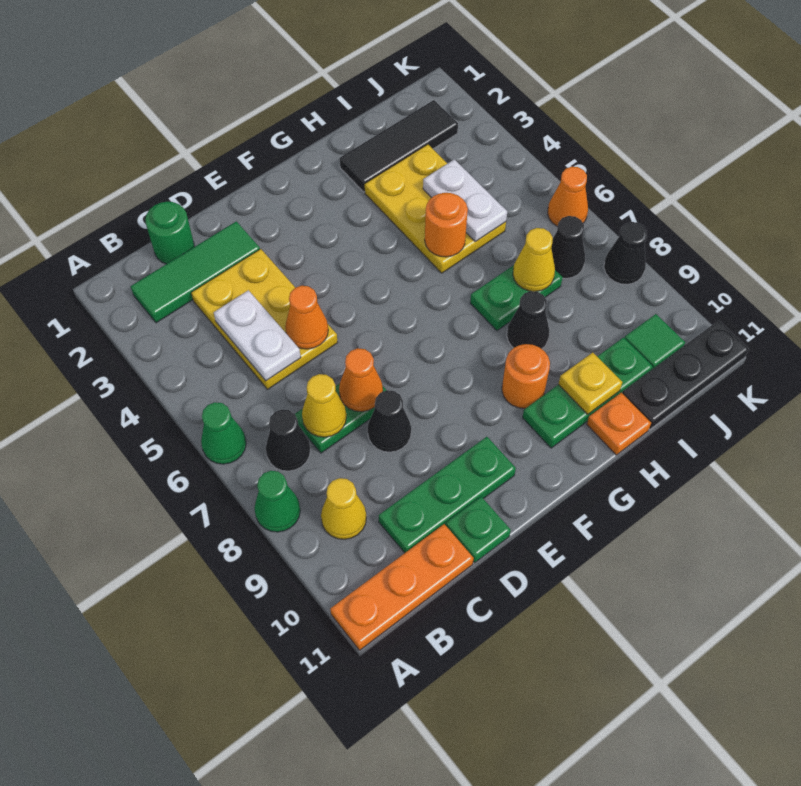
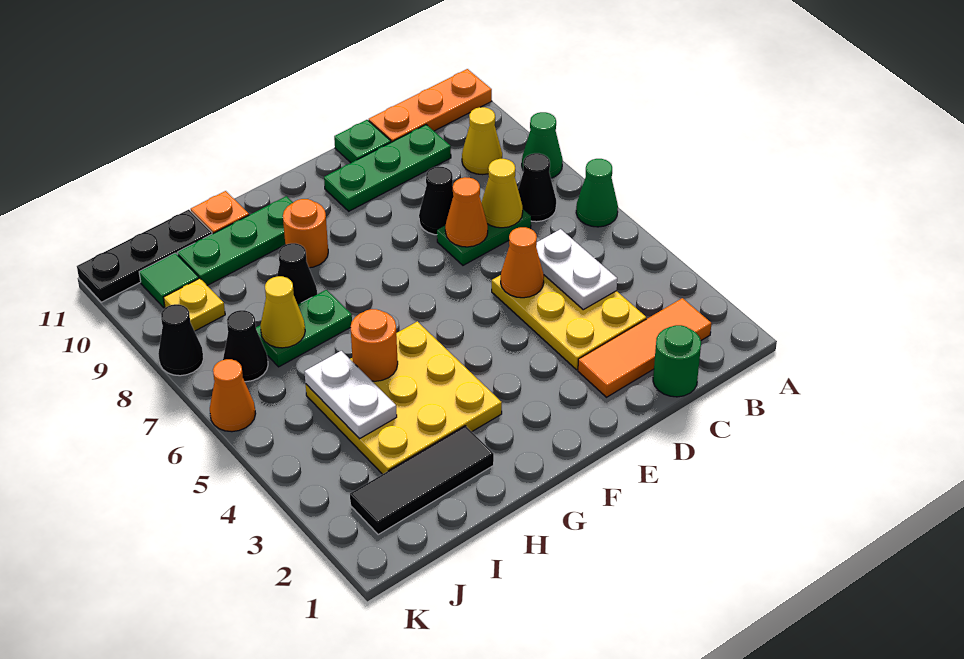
green tile B2:D2 level 1 -> orange tile B2:D2 level 1
yellow plate H3:I5 level 1 -> yellow plate G3:I5 level 1
yellow plate H10 level 2 -> yellow plate J9 level 1

